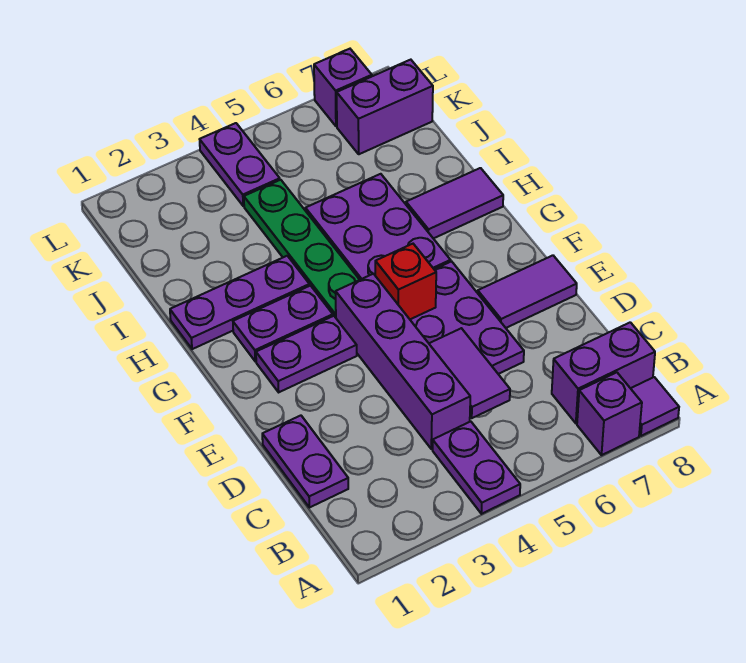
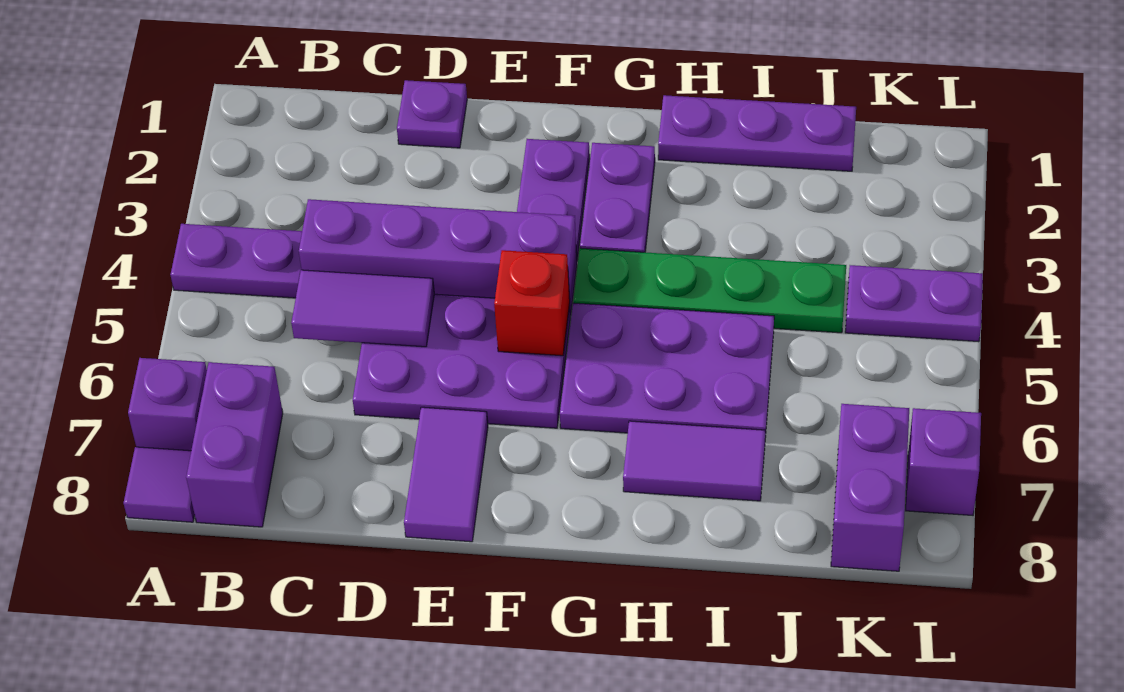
purple plate C1:D1 level 1 -> purple plate D1 level 1
purple plate H1:H3 level 1 -> purple plate H1:J1 level 1
purple tile H7:H8 level 1 -> purple tile H7:I7 level 1

